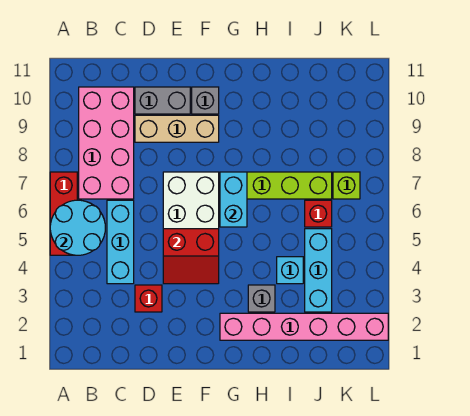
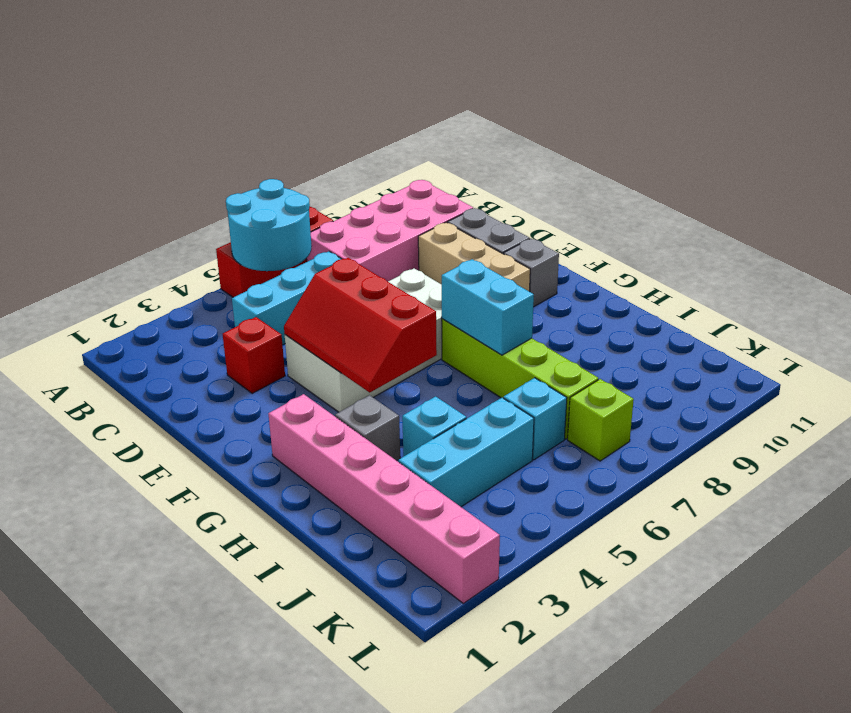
red slope E4:F5 level 2 top 5 -> red slope E4:G5 level 2 top 5
cyan brick G6:G7 level 2 -> cyan brick G7:H7 level 2
red brick J6 level 1 -> cyan brick J6 level 1

